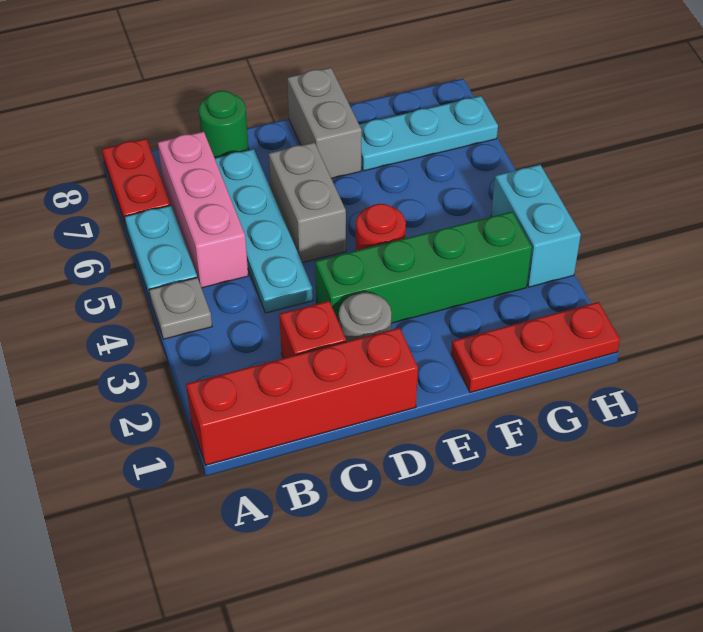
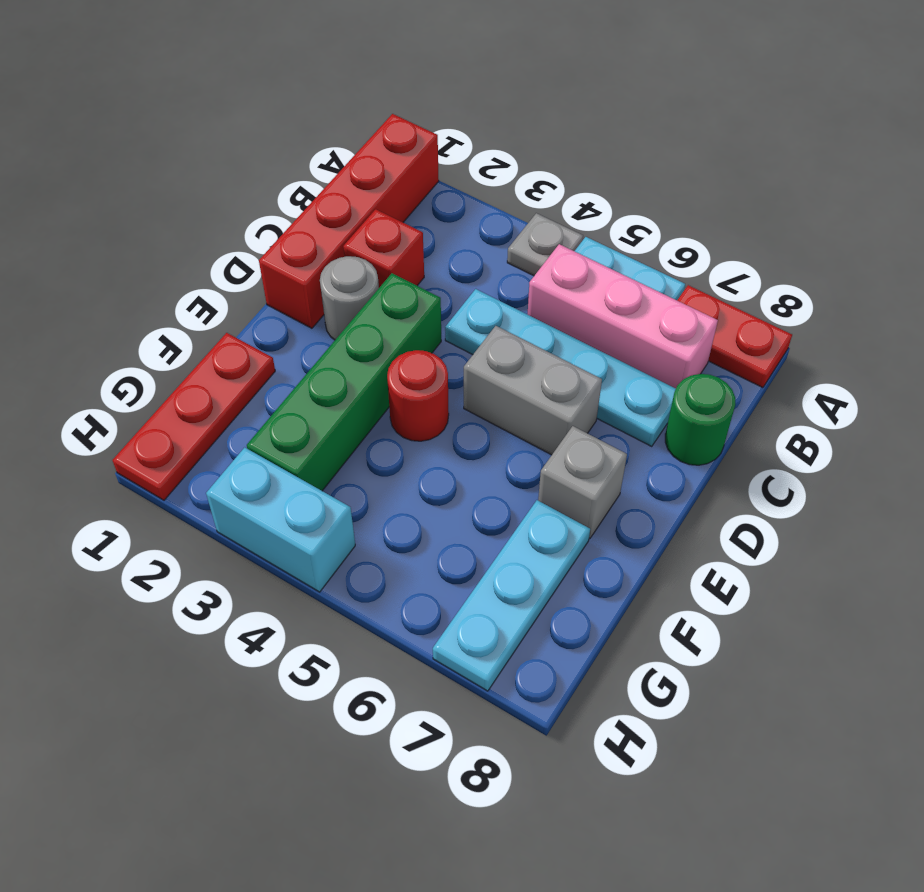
grey brick E7:E8 level 1 -> grey brick E7 level 1

